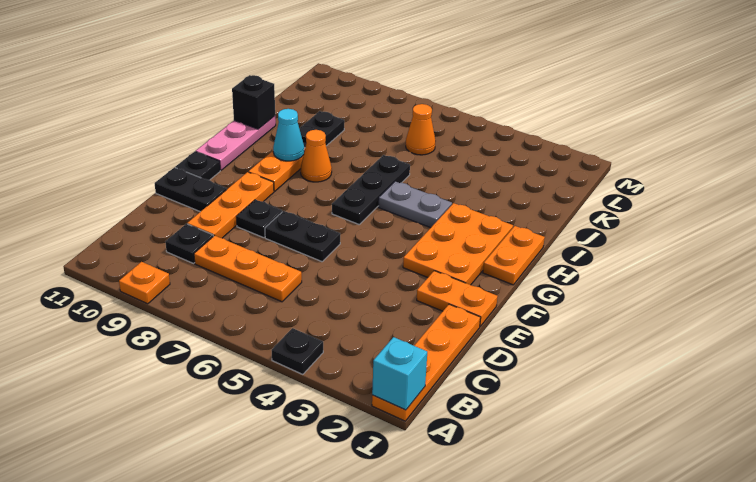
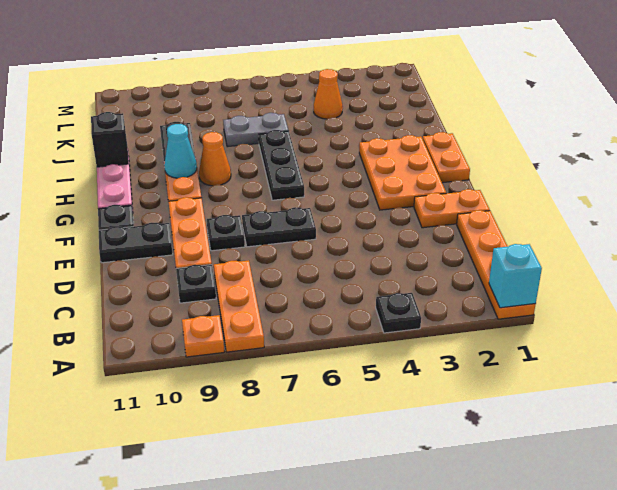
orange plate C6:C8 level 1 -> orange plate A8:C8 level 1
grey plate H4:H5 level 1 -> grey plate J6:J7 level 1
orange cone K6 level 1 -> orange cone K4 level 1

